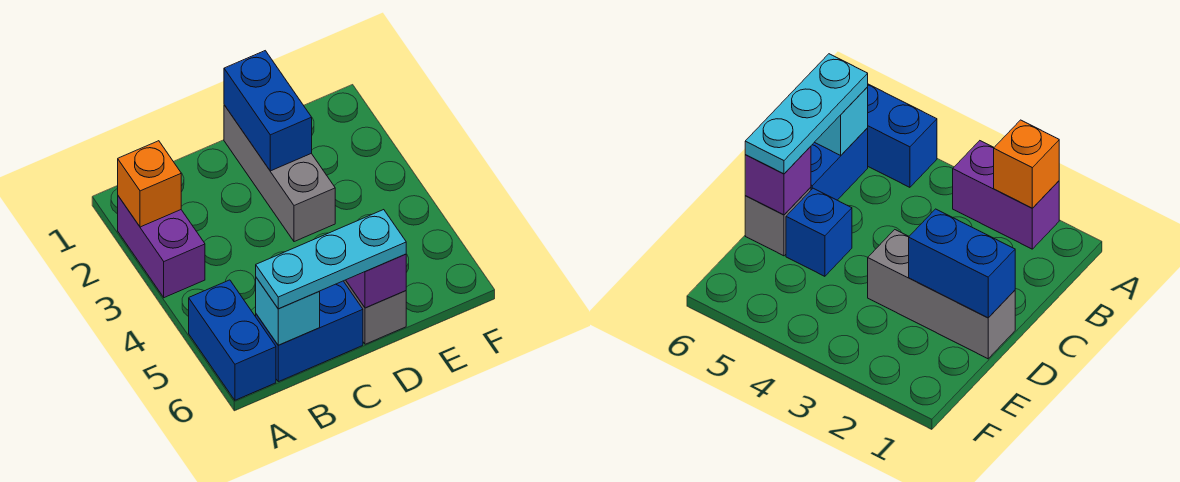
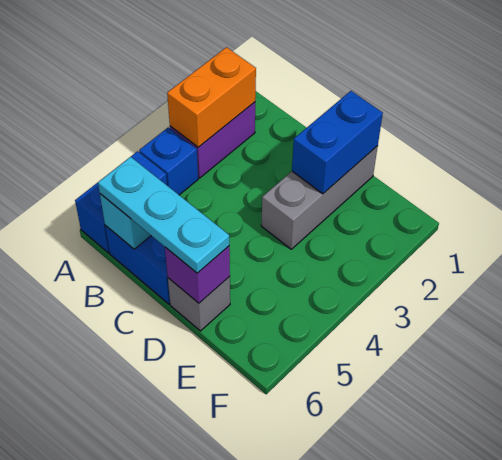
orange brick A2 level 2 -> orange brick A2:A3 level 2
blue brick D5 level 1 -> blue brick A4 level 1

